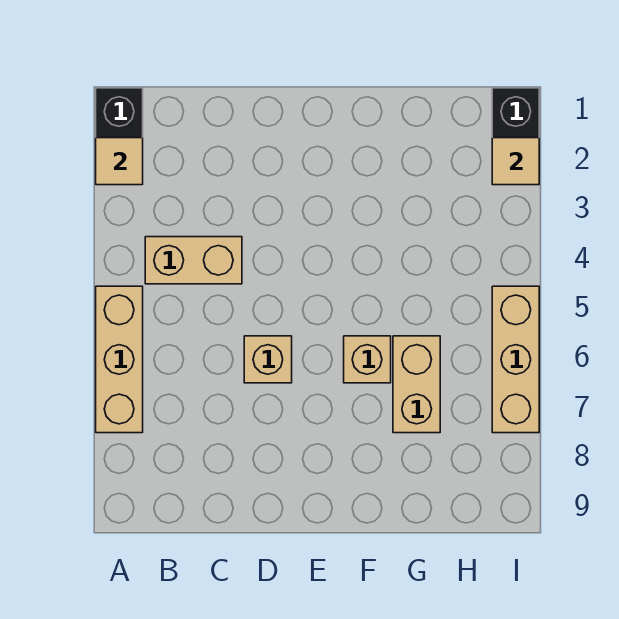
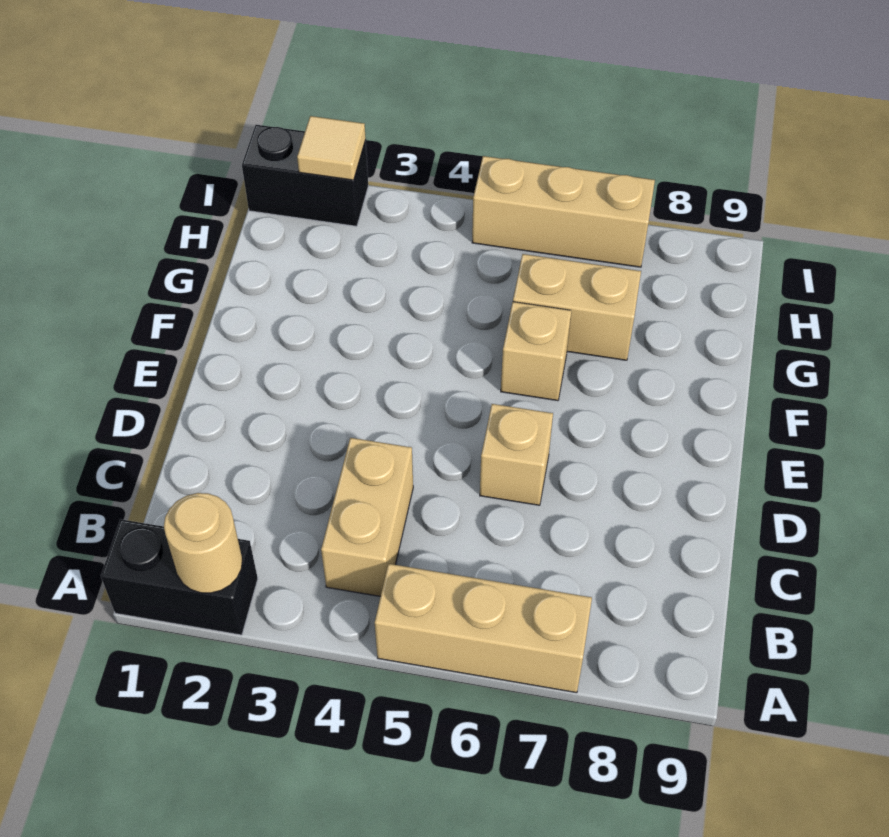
tan tile A2 level 2 -> tan round brick A2 level 2

